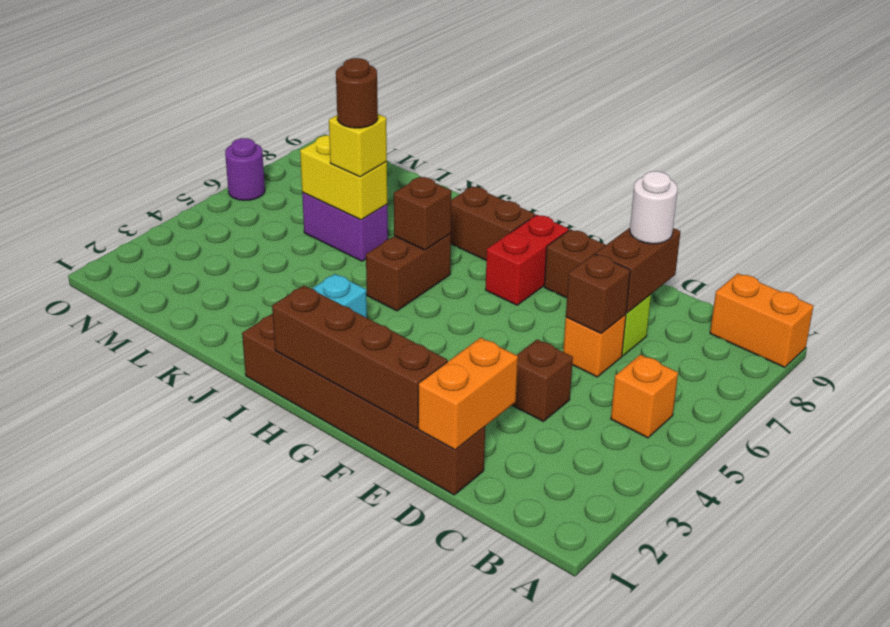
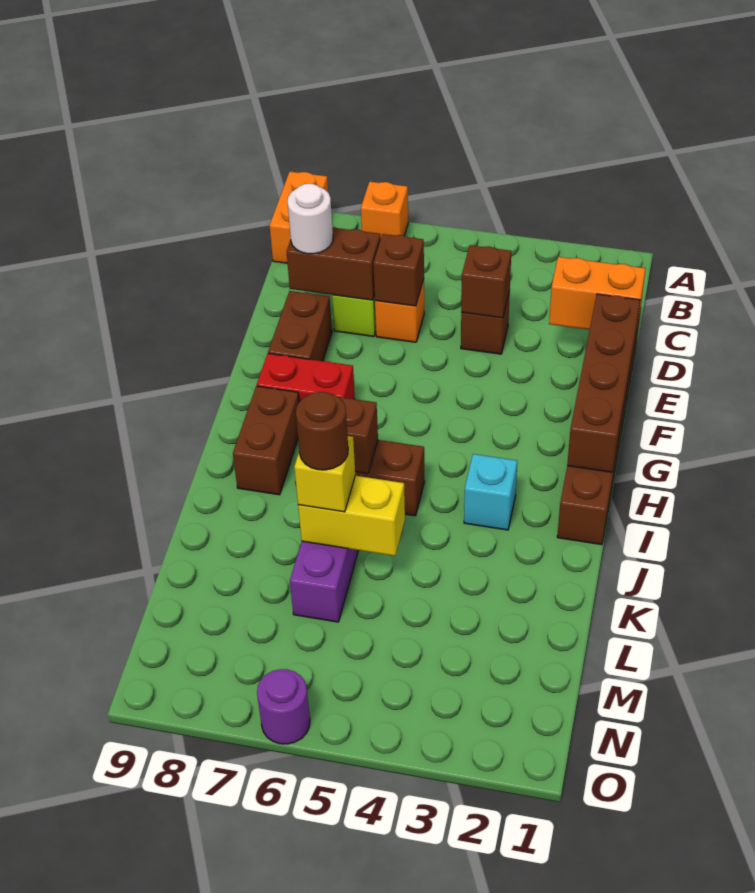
orange brick B5 level 1 -> orange brick A7 level 1
none -> brown brick D4 level 2
yellow brick K6:L6 level 2 -> yellow brick K5:K6 level 2

